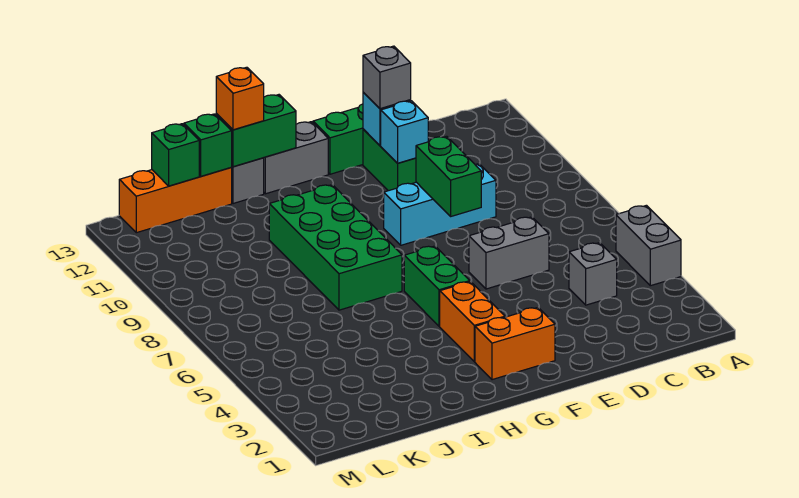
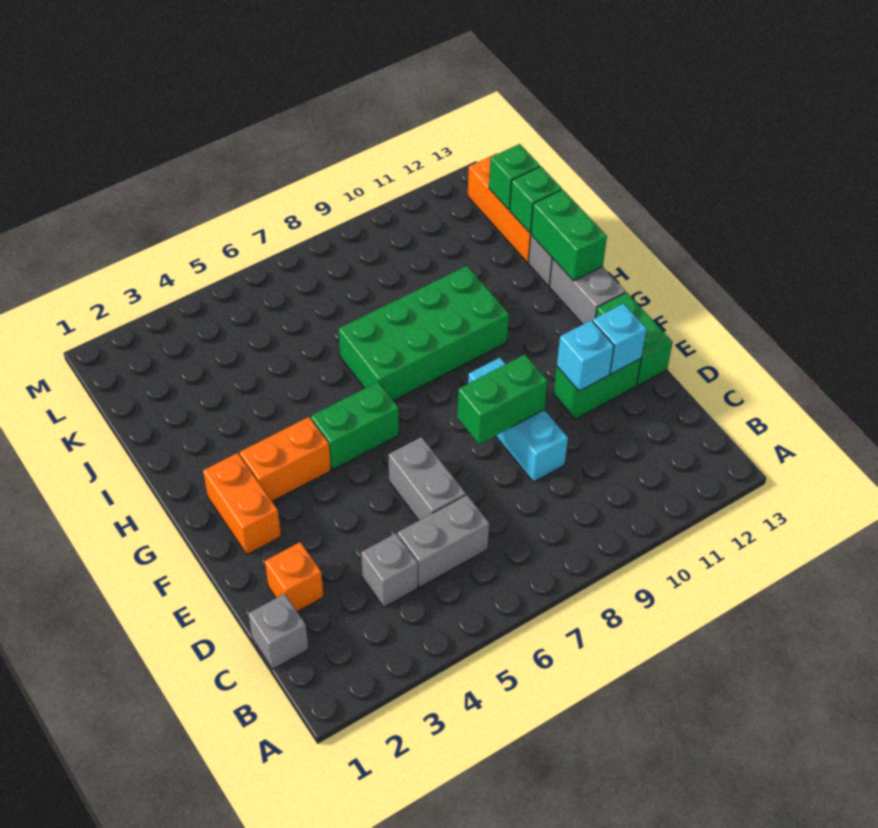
grey brick A4:A5 level 1 -> grey brick C5:C6 level 1
grey brick E12 level 3 -> grey brick C1 level 1
orange brick I13 level 3 -> orange brick D2 level 1

